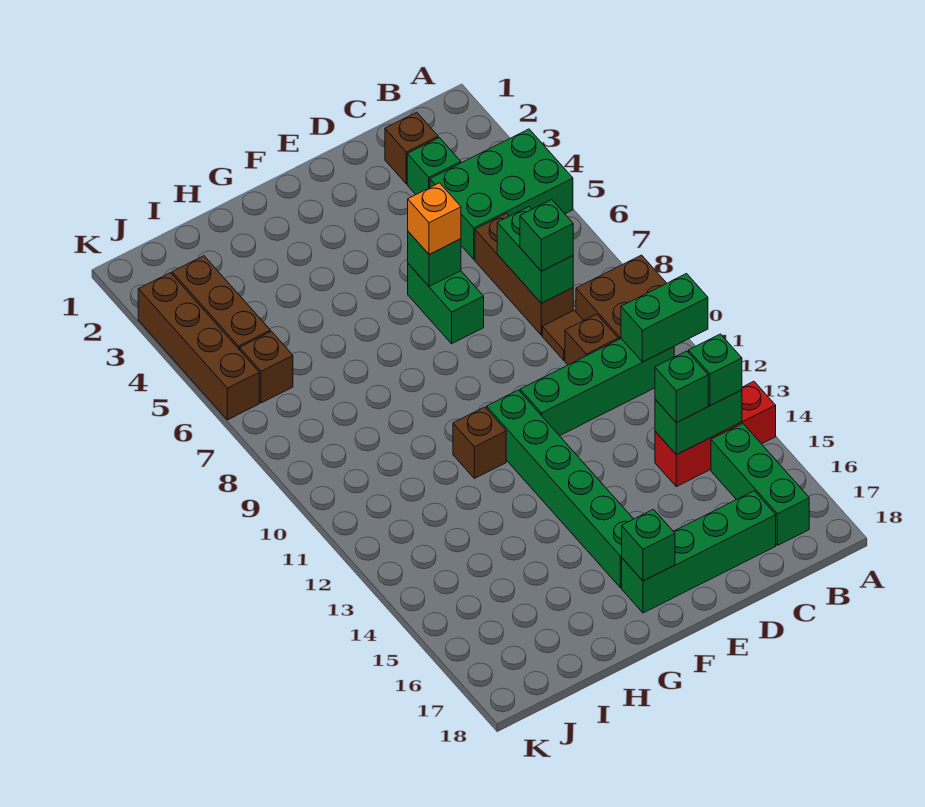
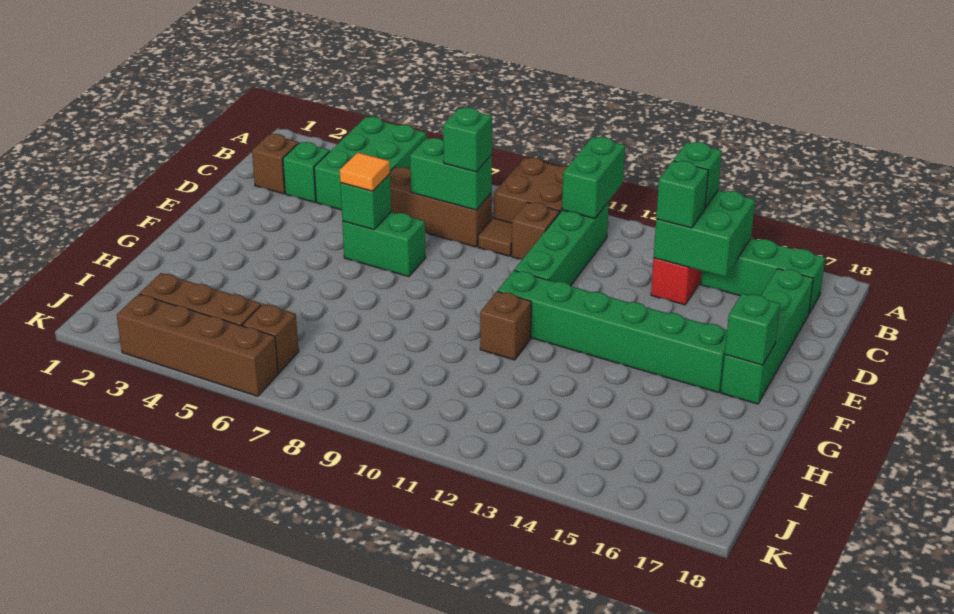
green brick B14:C14 level 2 -> green brick B14:C15 level 2
orange brick E6 level 3 -> orange tile E6 level 3

